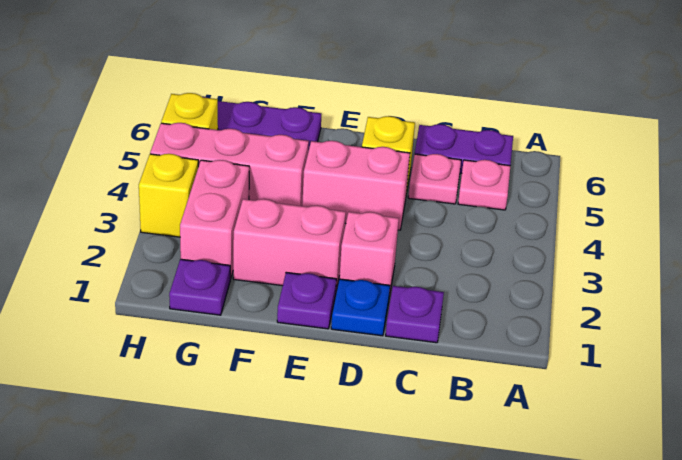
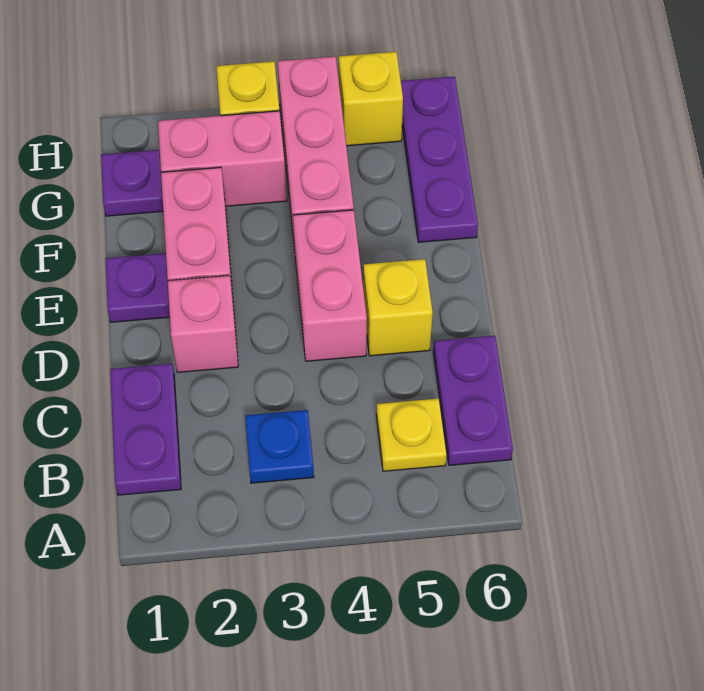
pink plate B5 level 1 -> yellow plate B5 level 1
purple plate C1 level 1 -> purple plate B1:C1 level 1
pink plate C5 level 1 -> none
blue plate D1 level 1 -> blue plate B3 level 1

